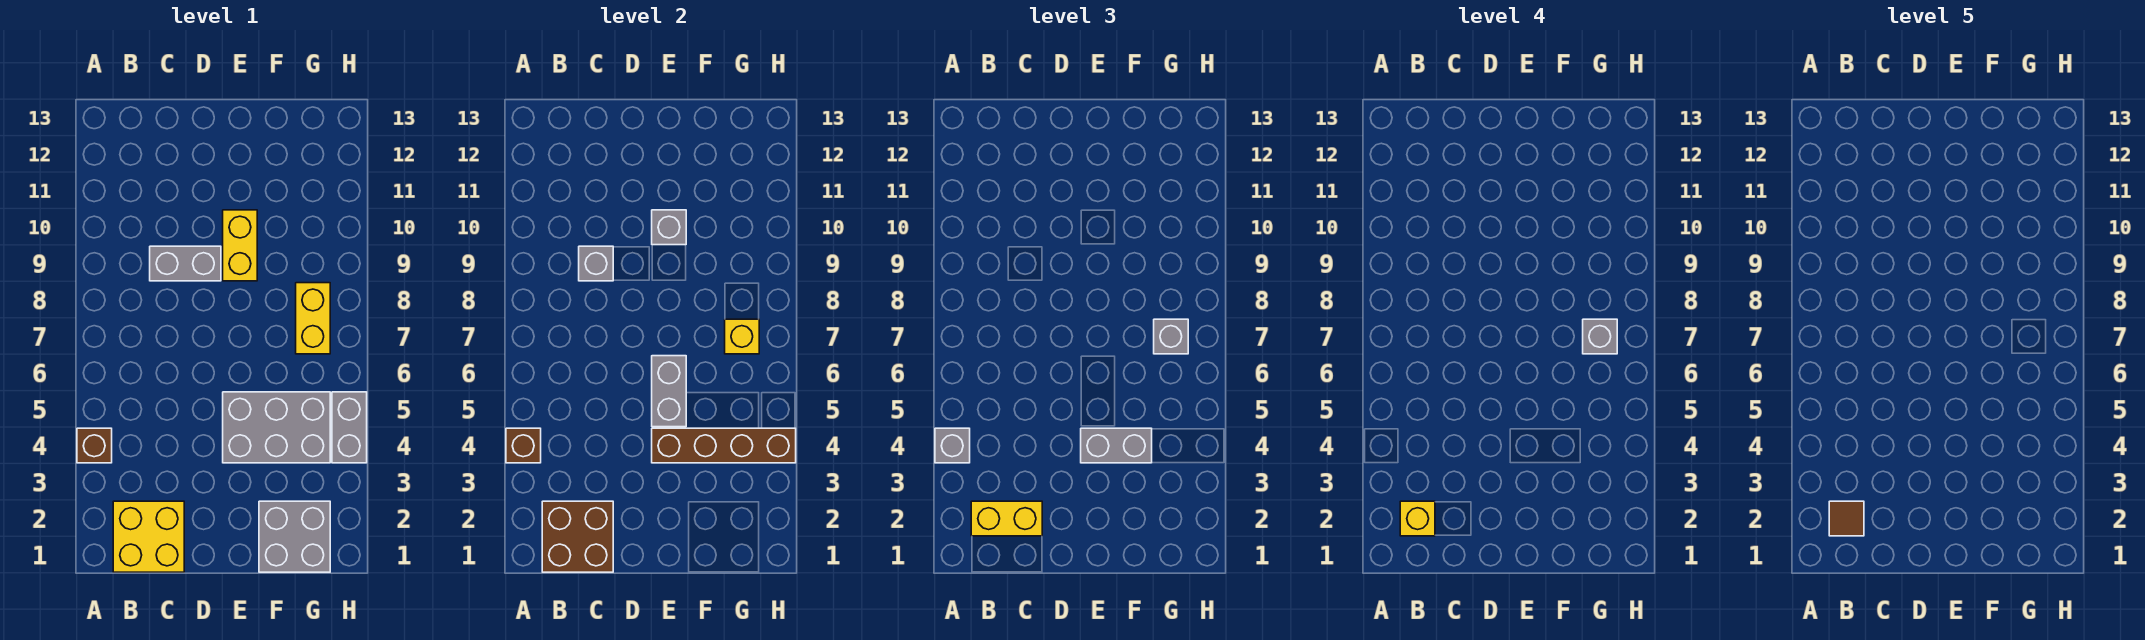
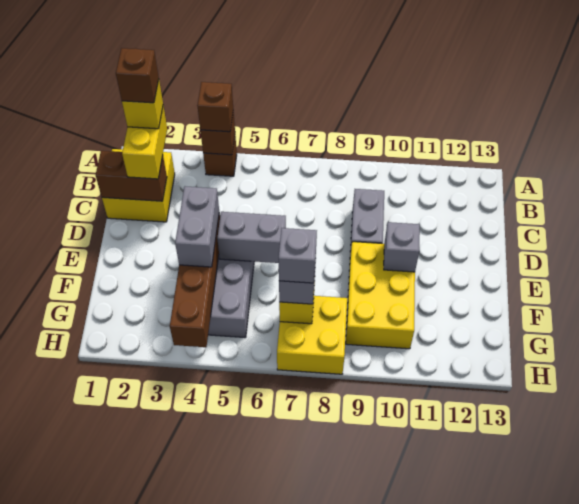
grey brick A4 level 3 -> brown brick A4 level 3
brown brick B1:C2 level 2 -> brown brick C1:C2 level 2
brown tile B2 level 5 -> brown brick B2 level 5
grey brick C9 level 2 -> none
yellow brick E9:E10 level 1 -> yellow brick E9:G10 level 1
grey brick F1:G2 level 1 -> none
yellow brick G7:G8 level 1 -> yellow brick G7:H8 level 1
grey brick H4:H5 level 1 -> none

